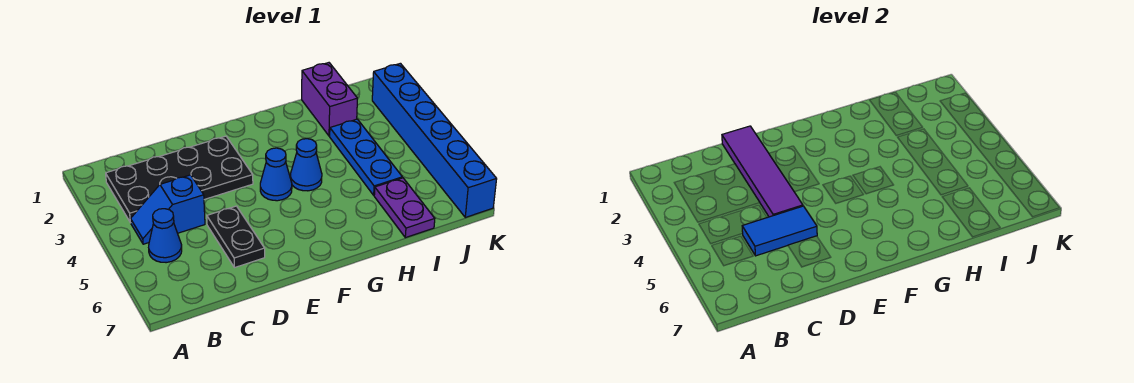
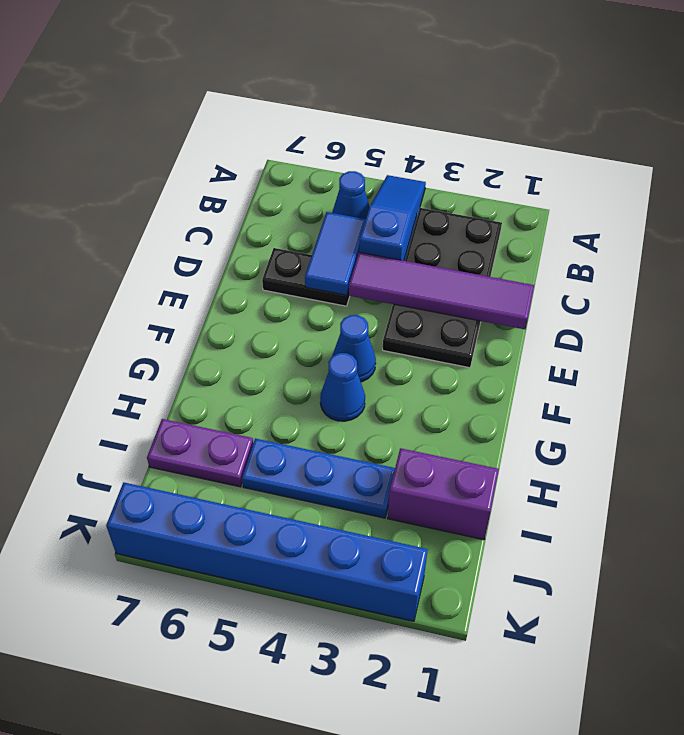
blue slope B4:C4 level 1 top C -> blue slope A4:C4 level 1 top C

